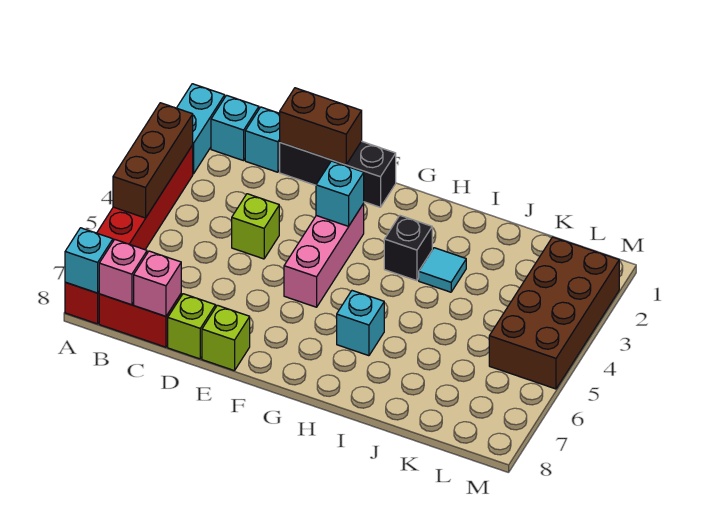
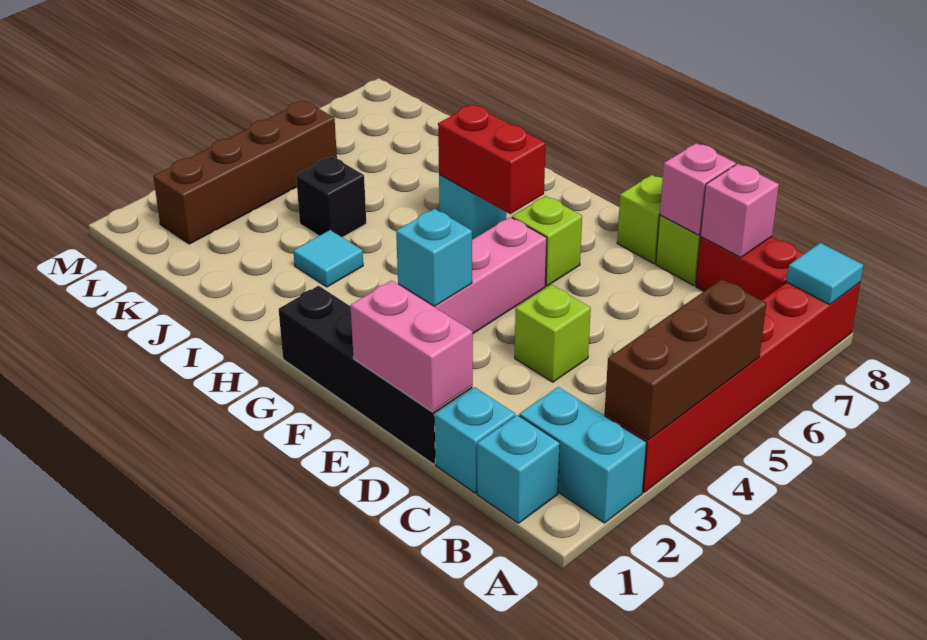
cyan brick A1:A2 level 1 -> cyan brick A2:B2 level 1
cyan brick A8 level 2 -> cyan tile A8 level 2
pink brick B8 level 2 -> pink brick D8 level 2
black brick D1:F1 level 1 -> black brick D1:G1 level 1
brown brick D1:E1 level 2 -> pink brick D1:E1 level 2
none -> lime brick F6 level 1
none -> red brick G6:H6 level 2
black brick H3 level 1 -> black brick J4 level 1
brown brick L2:M5 level 1 -> brown brick L2:L5 level 1

